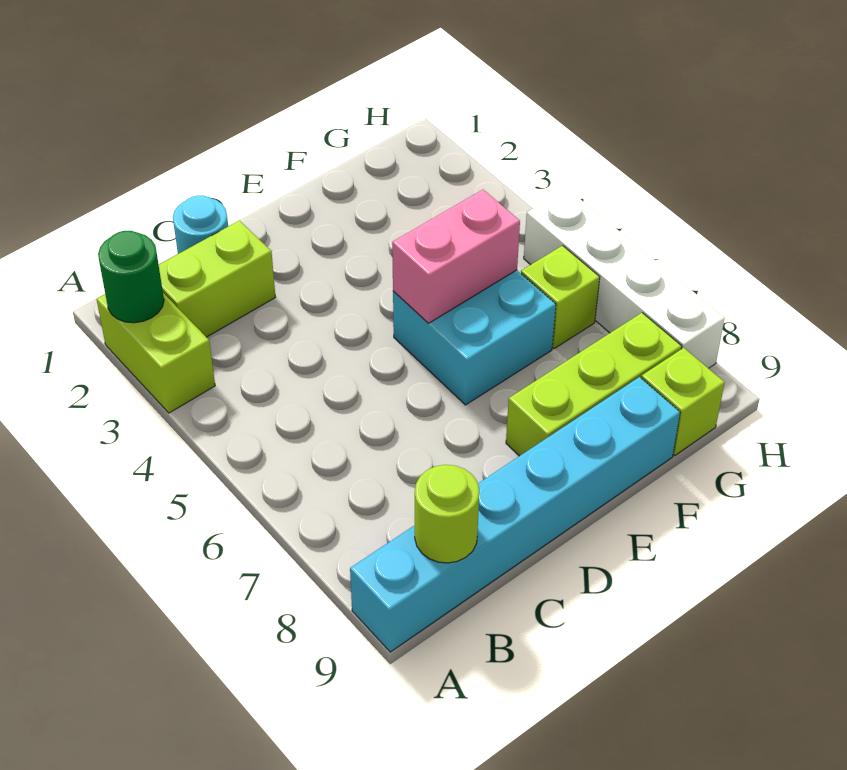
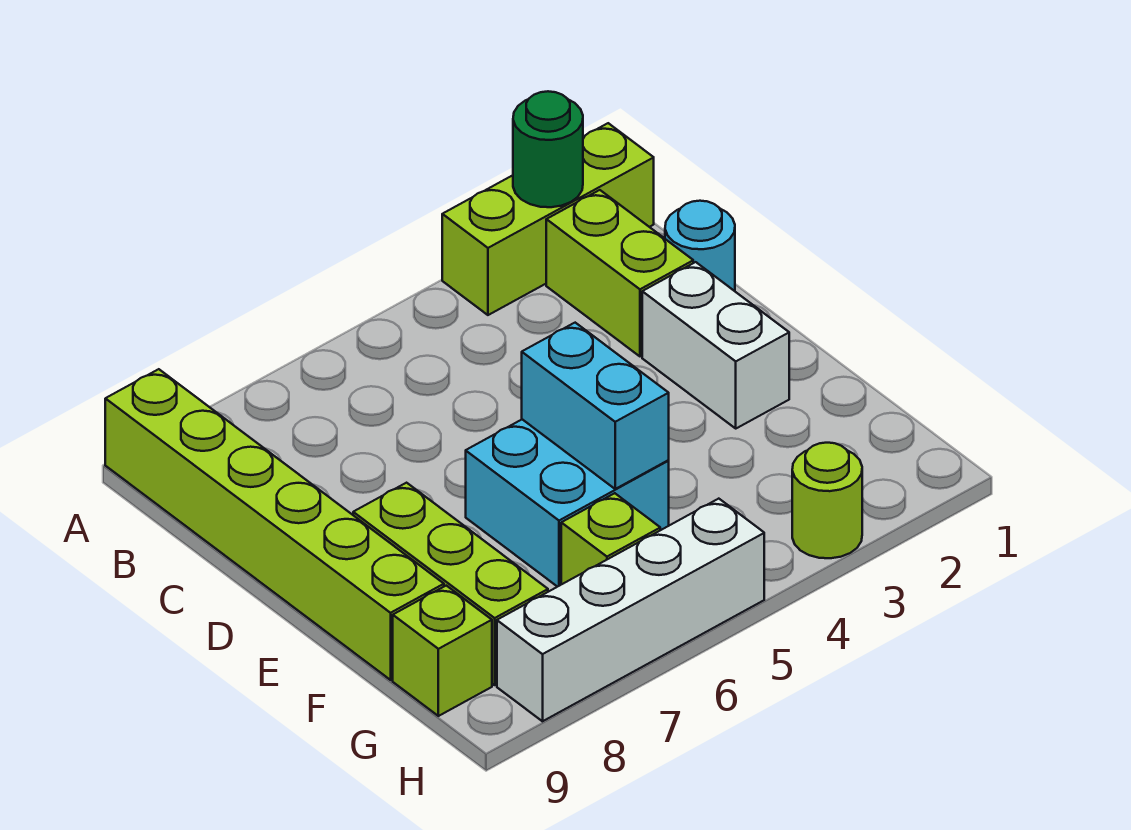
lime brick A2:A3 level 1 -> lime brick A1:A3 level 1
cyan brick A9:F9 level 1 -> lime brick A9:F9 level 1
lime round brick B9 level 2 -> lime round brick H3 level 1
none -> white brick D2:E2 level 1
pink brick E5:F5 level 2 -> cyan brick E5:F5 level 2

